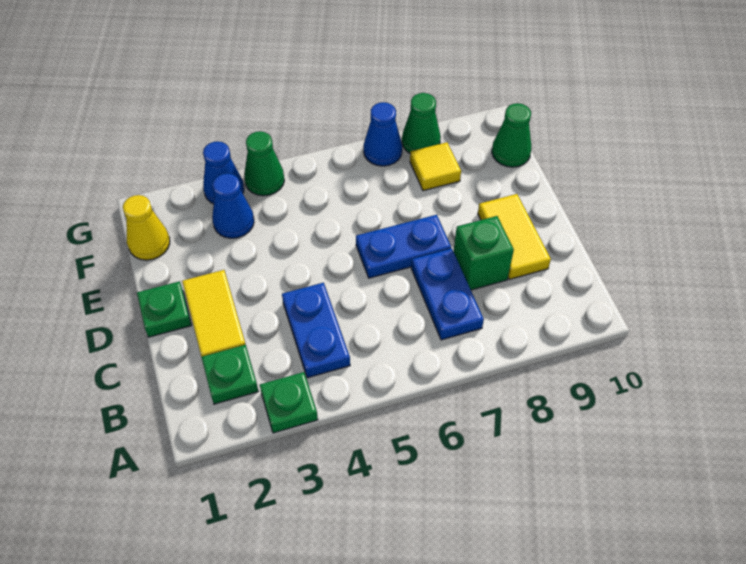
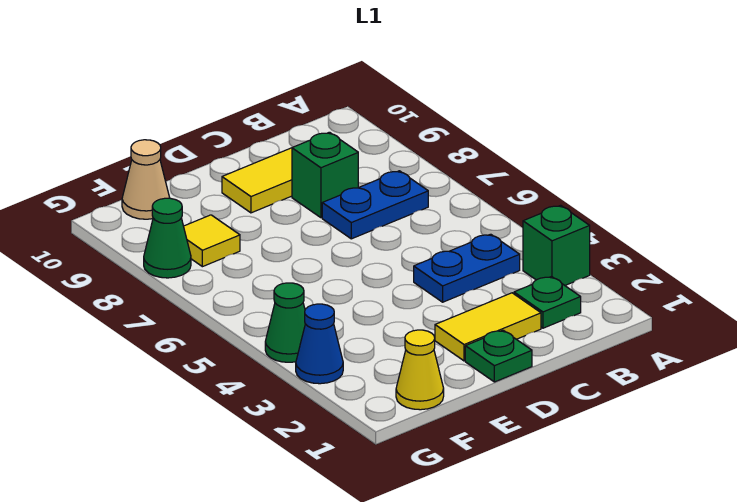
green plate A3 level 1 -> green brick A3 level 1
blue plate D6:D7 level 1 -> none
blue cone F3 level 1 -> none
green cone F10 level 1 -> tan cone F10 level 1
blue cone G7 level 1 -> none

